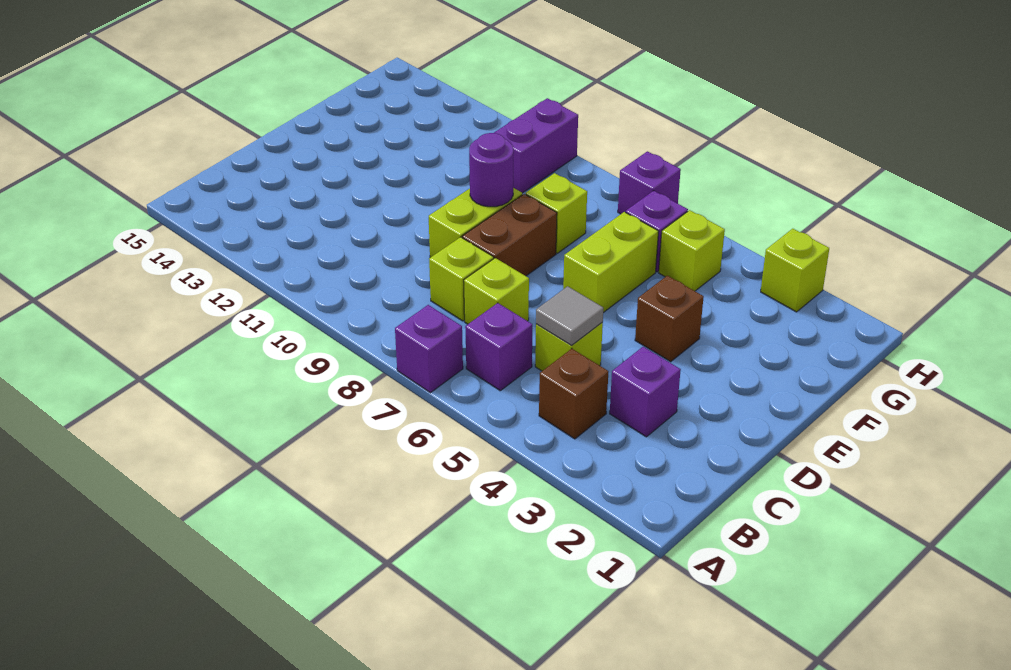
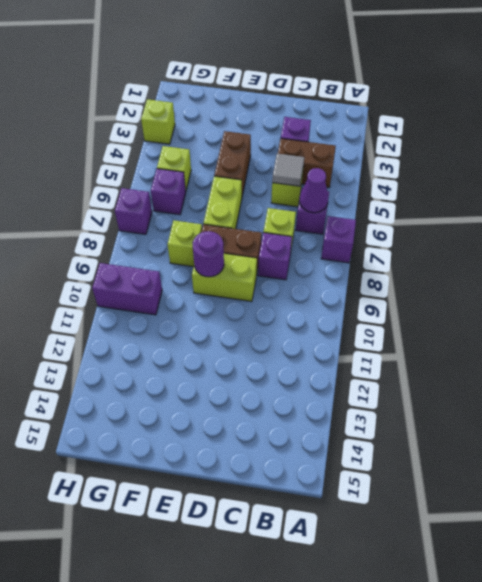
brown brick B4 level 1 -> brown brick B4:C4 level 1
none -> purple cone B6 level 2
lime brick C8 level 1 -> purple brick C8 level 1
brown brick E4 level 1 -> brown brick E4:E5 level 1
lime brick E6:F6 level 1 -> lime brick E6:E7 level 1

